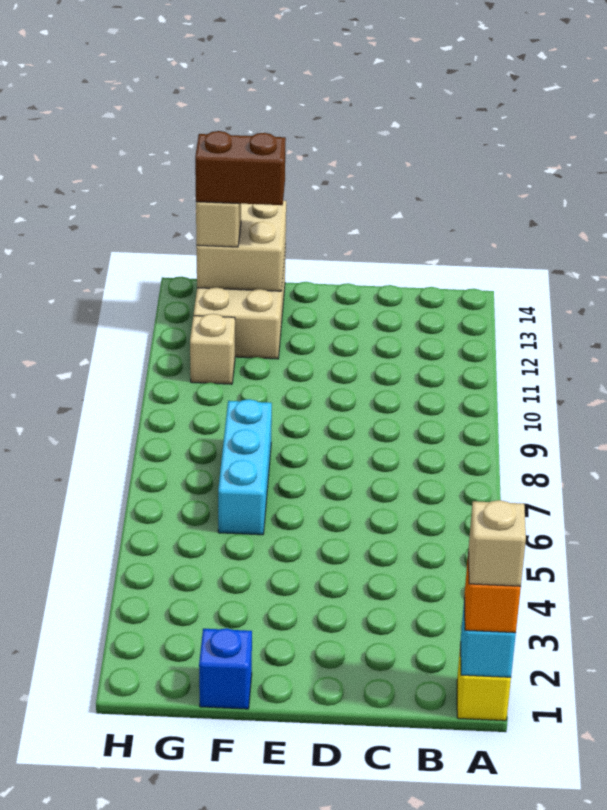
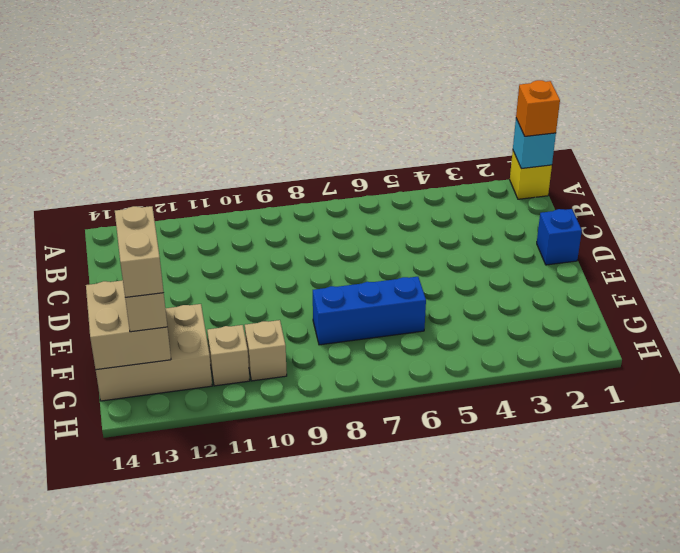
tan brick A1 level 4 -> tan brick G10 level 1
blue brick F1 level 1 -> blue brick D1 level 1
cyan brick F6:F8 level 1 -> blue brick F6:F8 level 1
brown brick F13:G13 level 4 -> tan brick F13:G13 level 4

